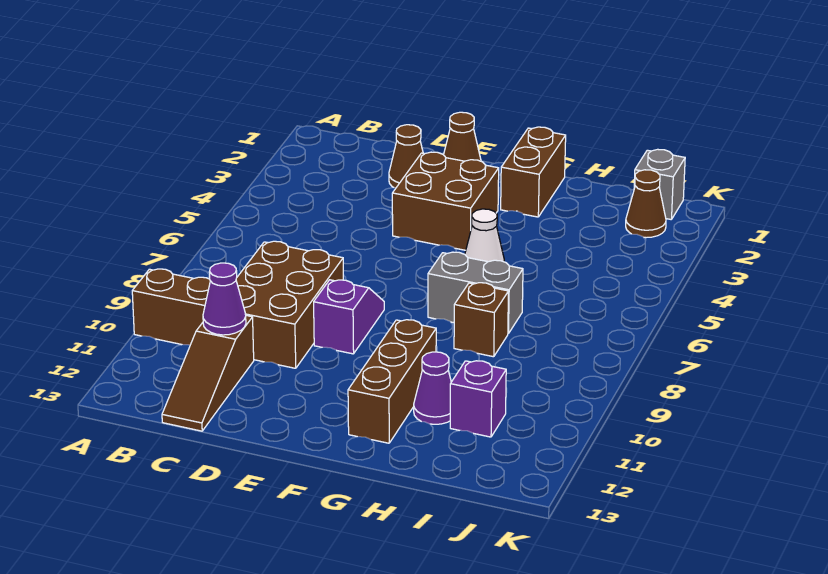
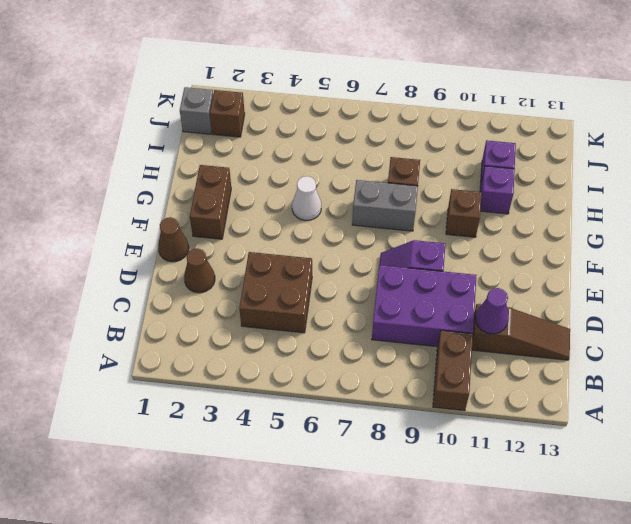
brown brick C8:D10 level 1 -> purple brick C8:D10 level 1
brown brick E3:F4 level 1 -> brown brick C4:D5 level 1
brown brick G1:G2 level 1 -> brown brick F2:G2 level 1
grey brick G7:H7 level 1 -> grey brick G7:G8 level 1
brown brick G10:G12 level 1 -> brown brick G10 level 1
purple cone H11 level 1 -> purple brick H11 level 1
brown cone J2 level 1 -> brown brick J2 level 1

